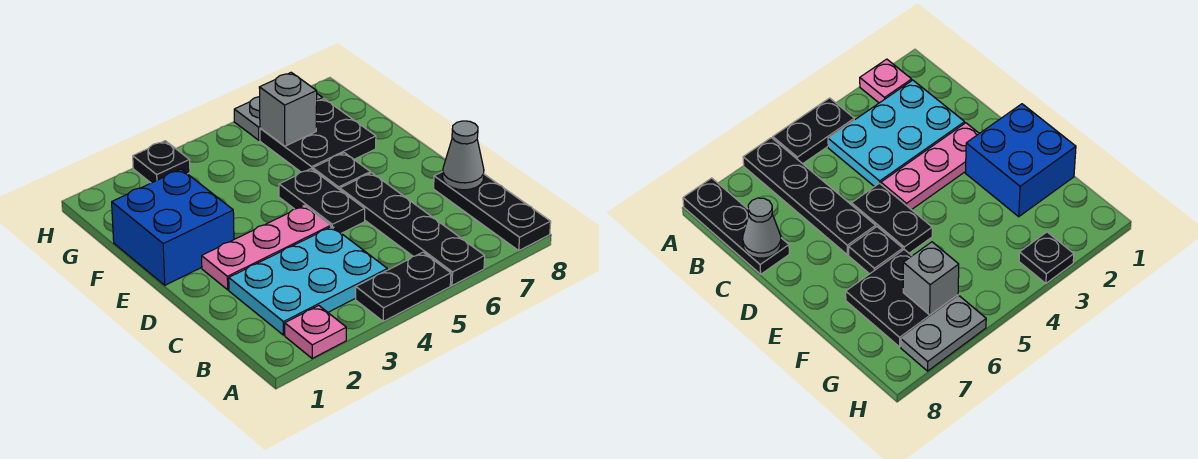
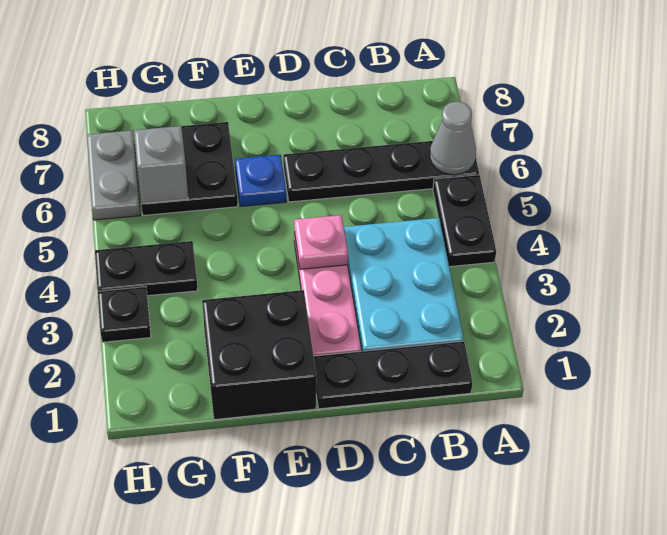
pink plate A2 level 1 -> pink plate D4 level 2
black plate A8:C8 level 1 -> black plate B1:D1 level 1
grey cone C8 level 2 -> grey cone A6 level 2
black plate D5:E5 level 1 -> black plate G4:H4 level 1
blue brick E1:F2 level 1 -> black brick E1:F2 level 1
black plate E6 level 1 -> blue plate E6 level 1

